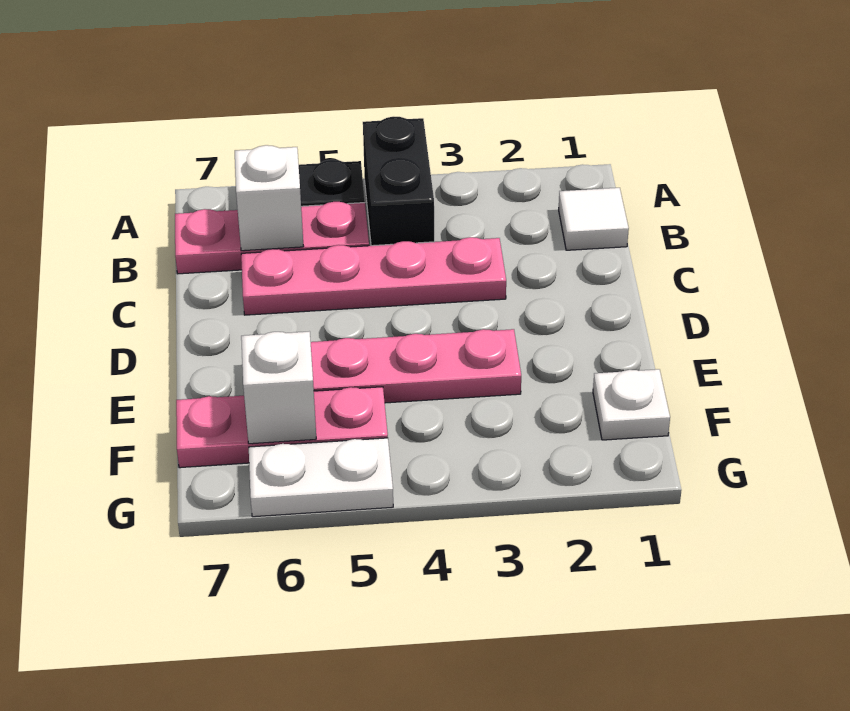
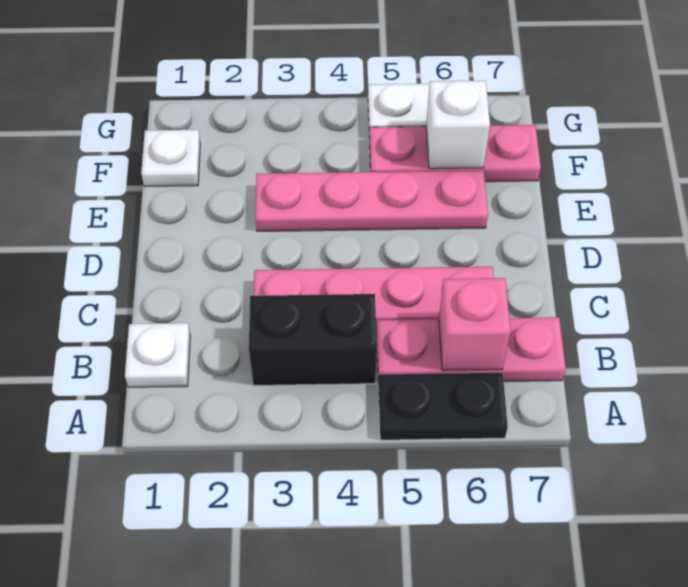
black brick A4:B4 level 1 -> black brick B3:B4 level 1
white tile B1 level 1 -> white plate B1 level 1
white brick B6 level 2 -> pink brick B6 level 2

